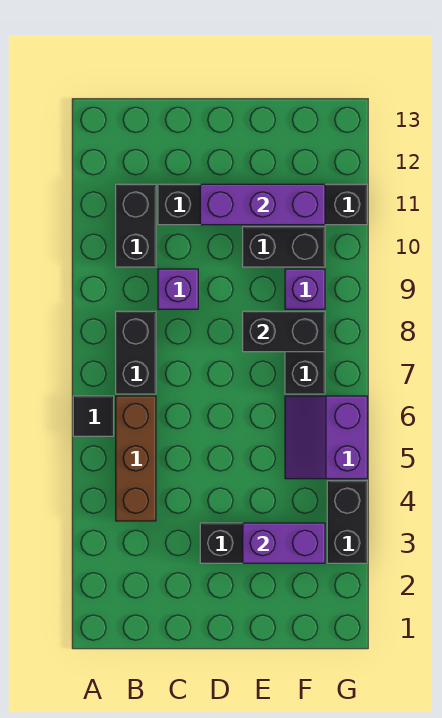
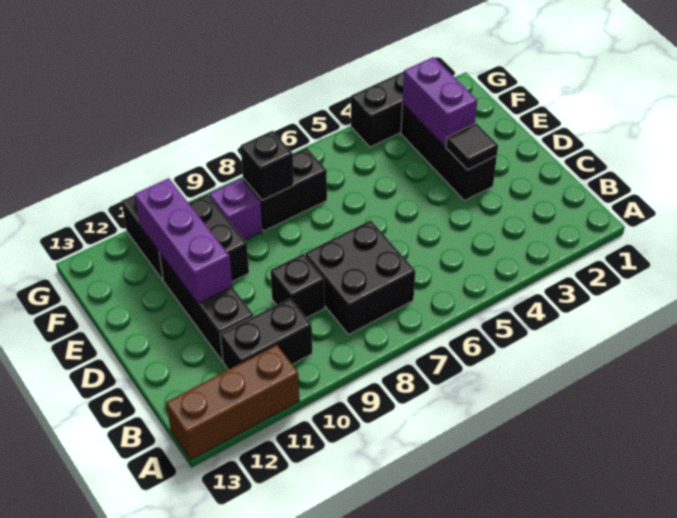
black tile A6 level 1 -> black tile D3 level 2
brown brick B4:B6 level 1 -> brown brick A11:A13 level 1
black brick B7:B8 level 1 -> black brick B7:C8 level 1
purple brick C9 level 1 -> black brick C9 level 1
black brick E8:F8 level 2 -> black brick F8 level 2
purple slope F5:G6 level 1 top G -> none

